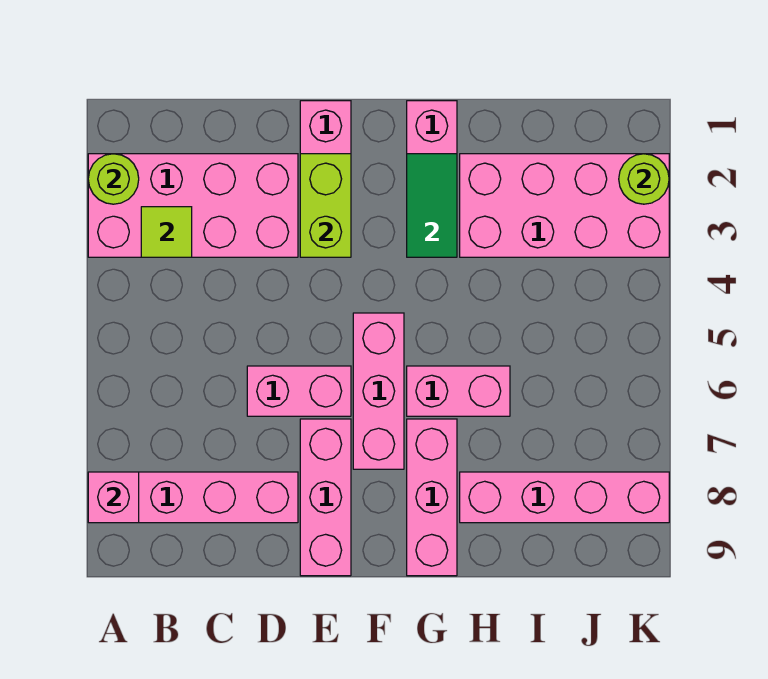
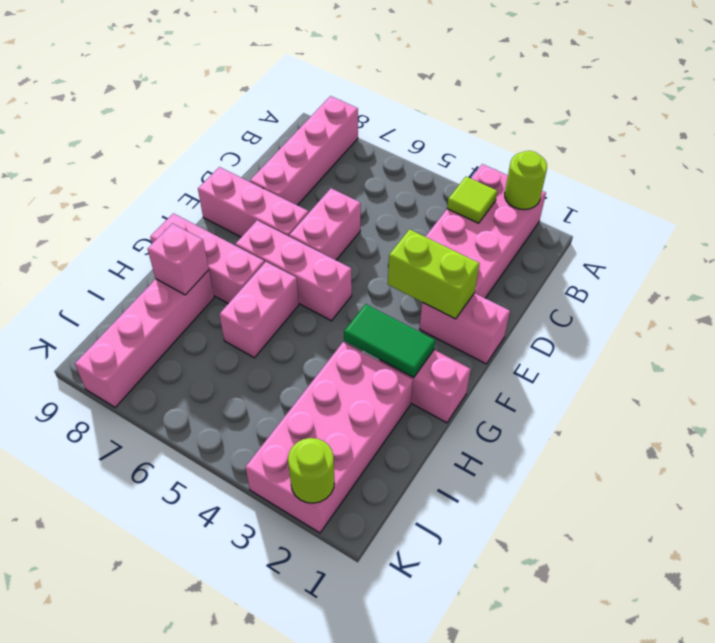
pink brick A8 level 2 -> pink brick H8 level 2

